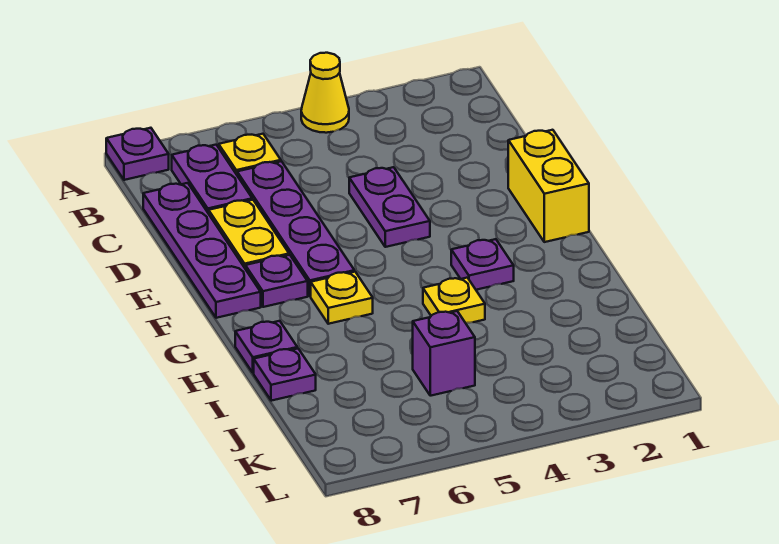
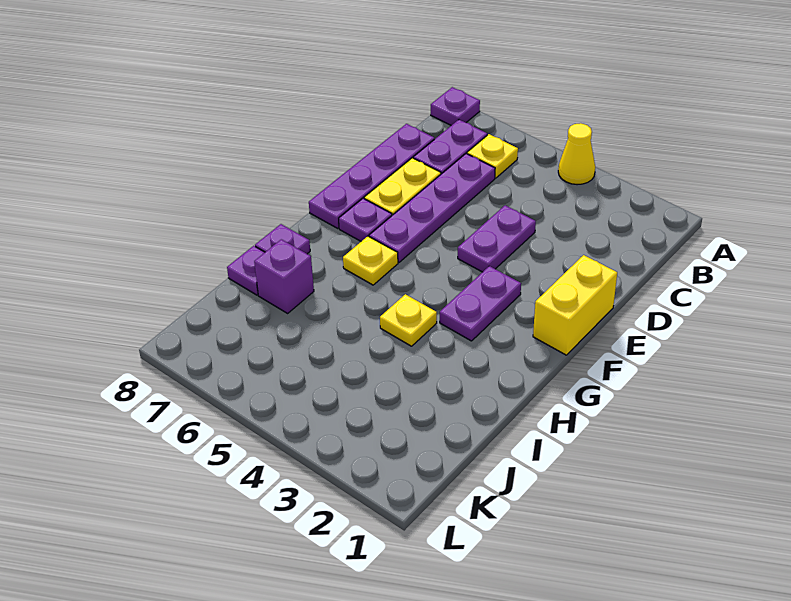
purple plate G3 level 1 -> purple plate F3:G3 level 1
purple brick J5 level 1 -> purple brick I7 level 1

